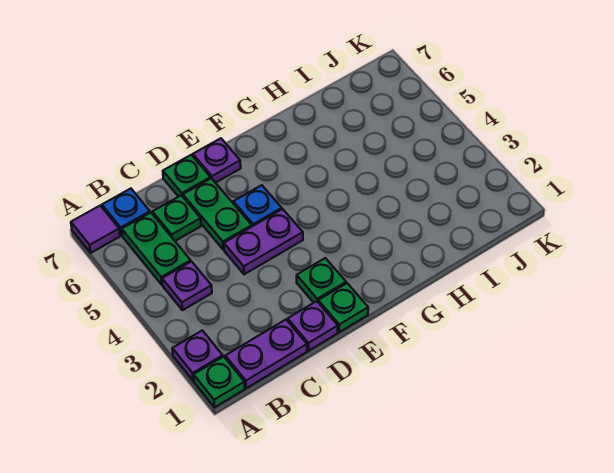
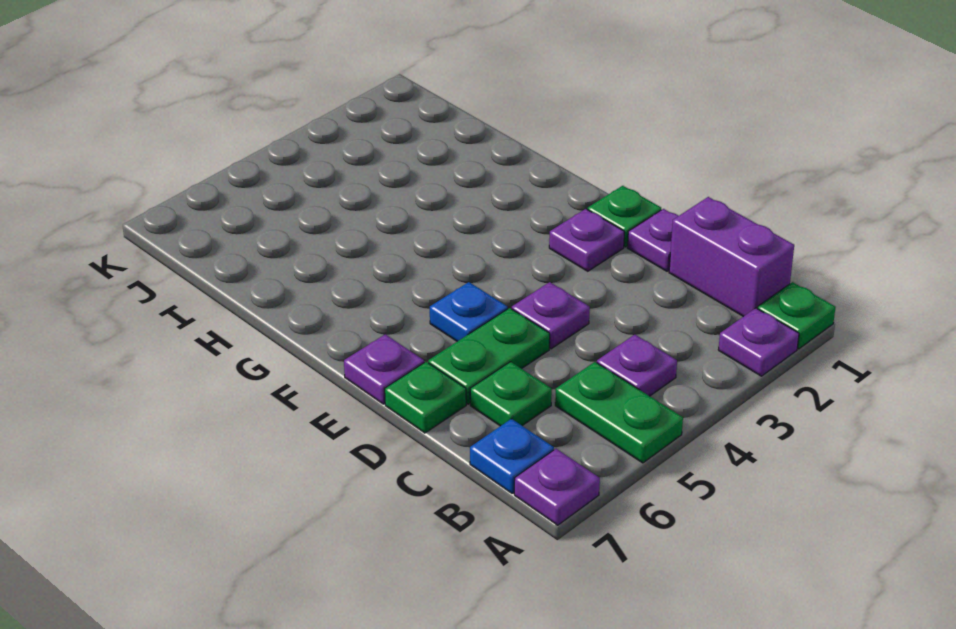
purple tile A7 level 1 -> purple plate A7 level 1
purple plate B1:C1 level 1 -> purple brick B1:C1 level 1
green plate B5:B6 level 1 -> green plate A5:B5 level 1
purple plate D4:E4 level 1 -> purple plate D4 level 1
green plate E2 level 1 -> purple plate E2 level 1

